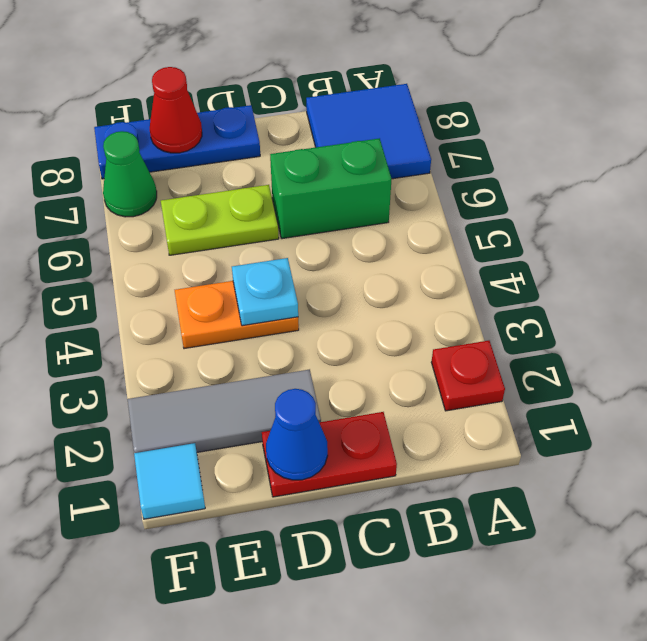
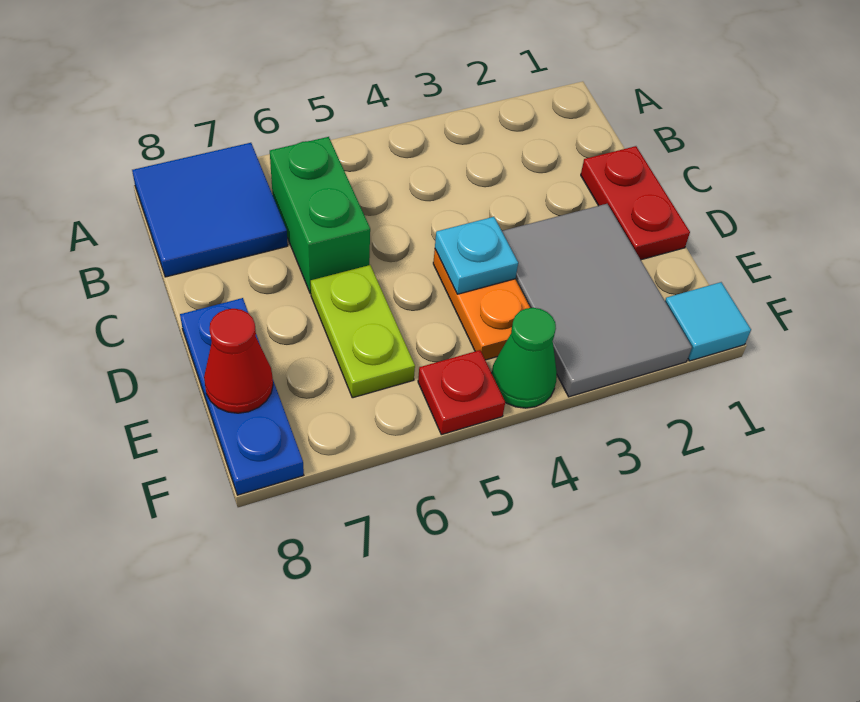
red plate A2 level 1 -> red plate F5 level 1
blue cone D1 level 2 -> none
grey tile D2:F2 level 1 -> grey tile D2:F3 level 1
green cone F7 level 1 -> green cone F4 level 1

